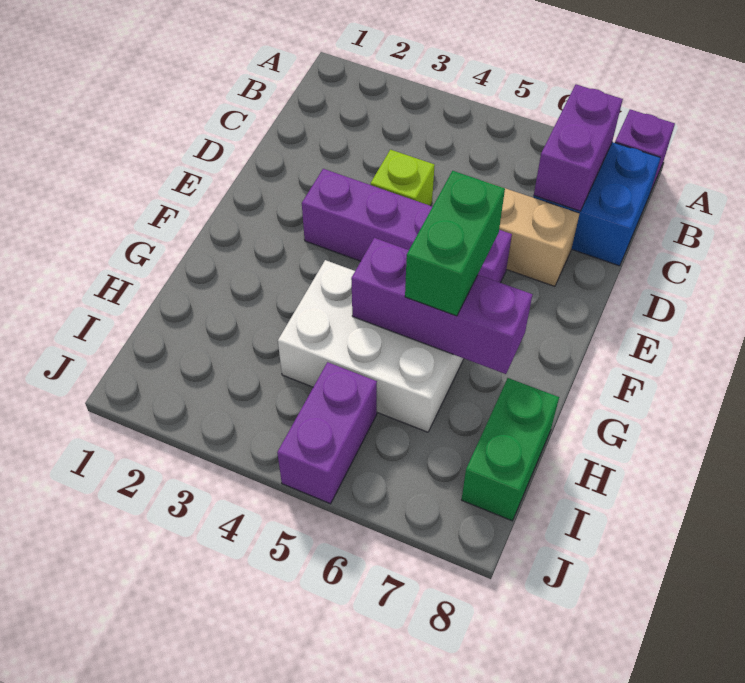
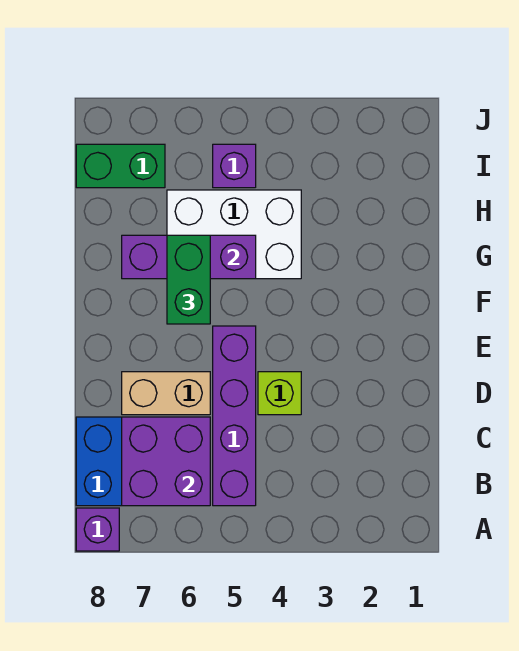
purple brick B7:C7 level 2 -> purple brick B6:C7 level 2
purple brick E3:E6 level 1 -> purple brick B5:E5 level 1
green brick H8:I8 level 1 -> green brick I7:I8 level 1
purple brick I5:J5 level 1 -> purple brick I5 level 1

